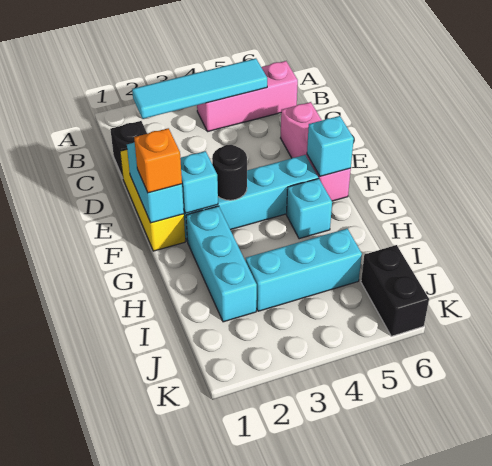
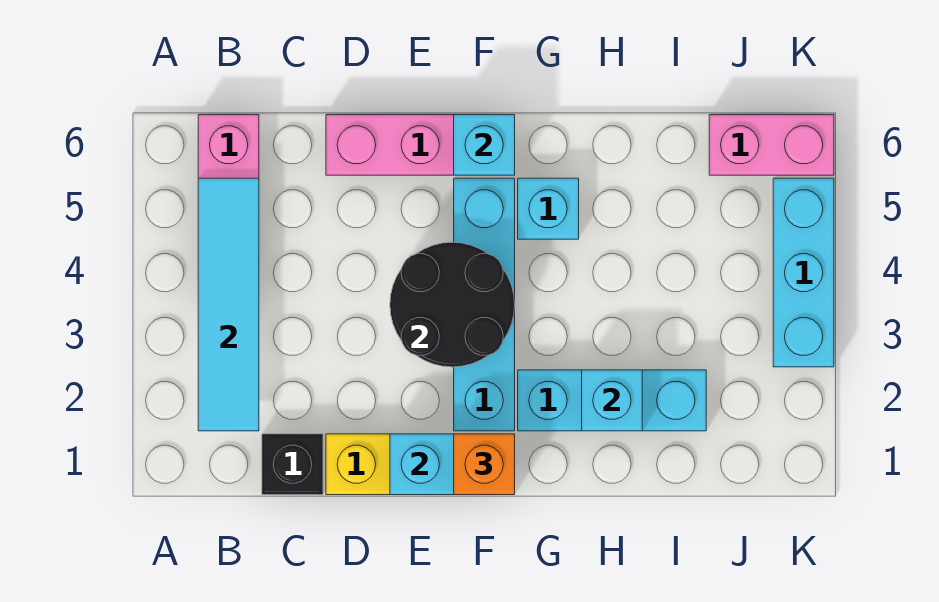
cyan brick F2 level 2 -> cyan brick H2 level 2
black round brick F3 level 2 -> black round brick E3:F4 level 2
cyan brick I3:I5 level 1 -> cyan brick K3:K5 level 1
black brick J6:K6 level 1 -> pink brick J6:K6 level 1

